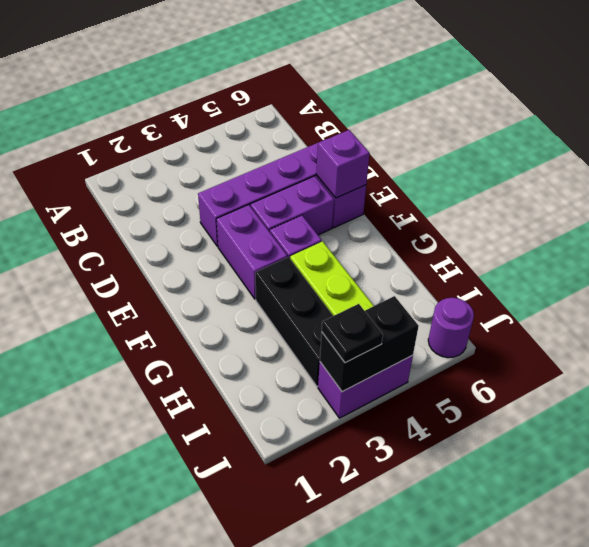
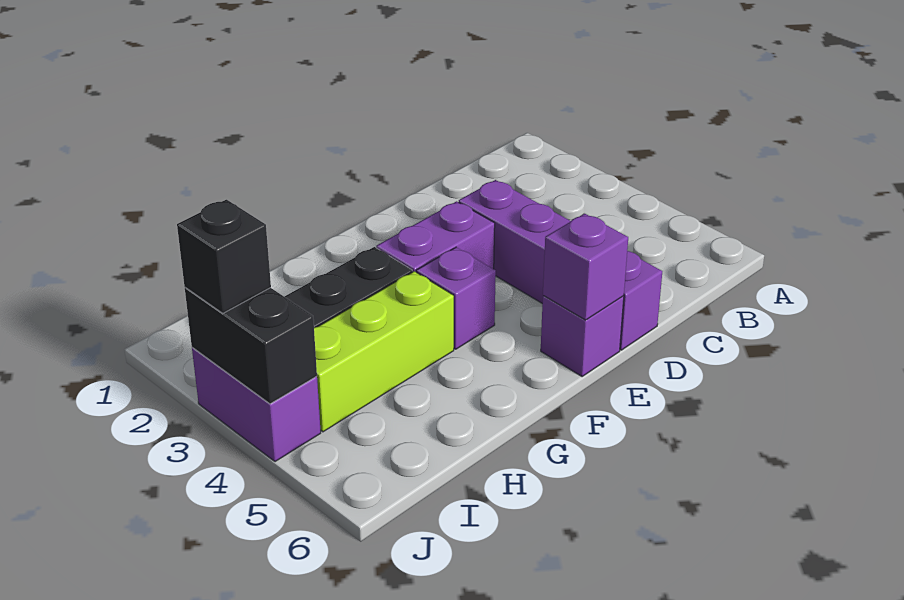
purple brick E4:E5 level 1 -> none
black plate J3 level 3 -> black brick J3 level 3
purple round brick J6 level 1 -> none

